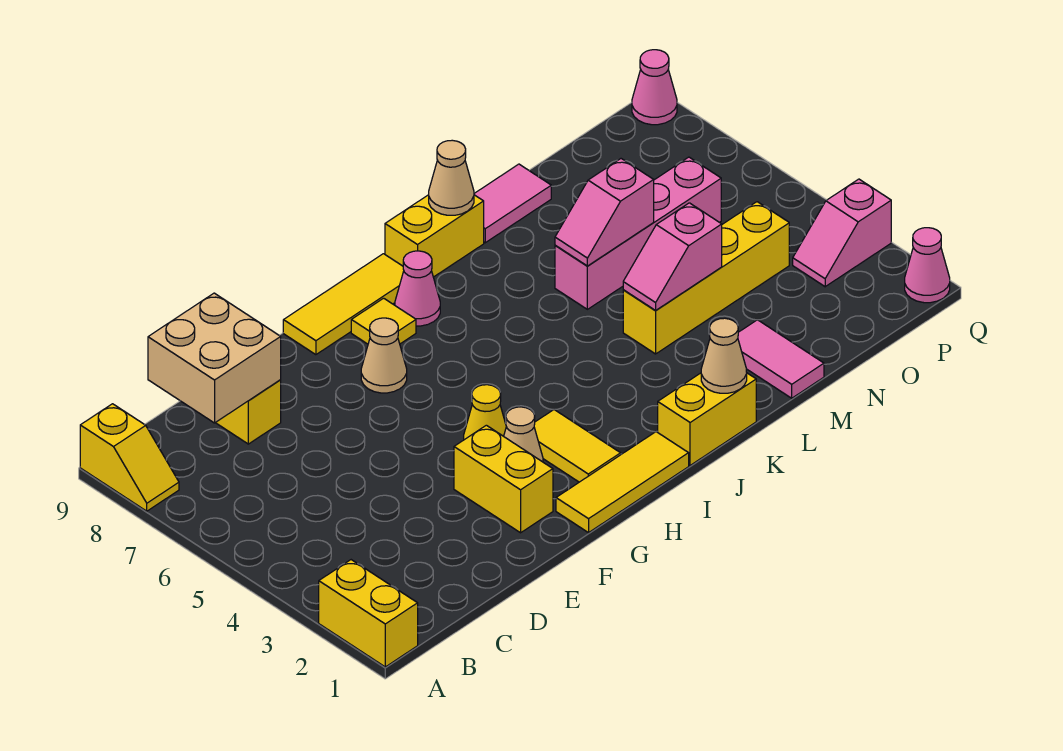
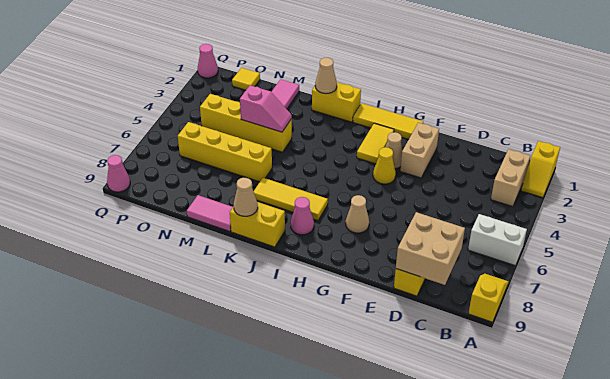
yellow brick A1:A2 level 1 -> yellow slope A1:A2 level 1 top 1
none -> white brick A6:B6 level 1
none -> tan brick B2:B3 level 1
yellow brick F2:F3 level 1 -> tan brick F2:F3 level 1
yellow tile G9:I9 level 1 -> yellow tile I7:K7 level 1
yellow tile H8 level 1 -> yellow tile O1 level 1
pink brick L6:O6 level 1 -> yellow brick L6:O6 level 1
pink slope L6:M6 level 2 top M -> none
pink slope P3:Q3 level 1 top Q -> none

